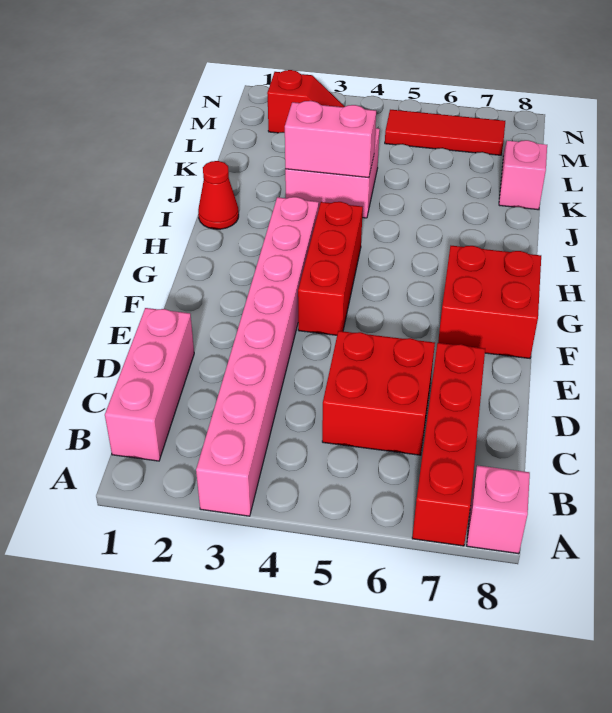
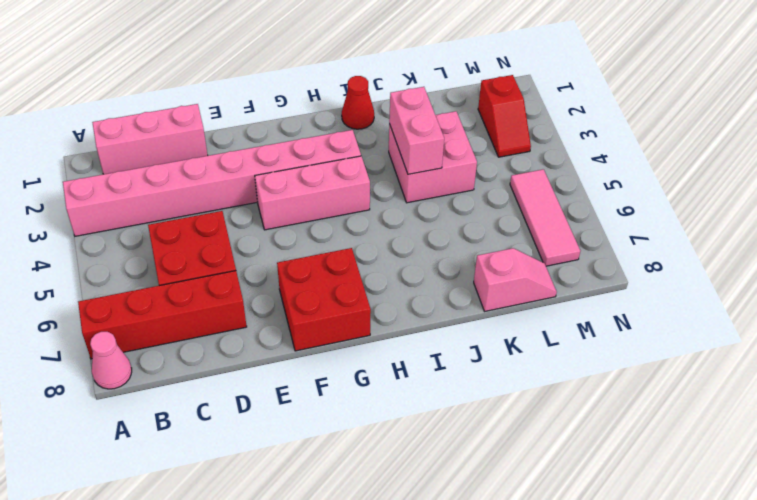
pink brick A8 level 1 -> pink cone A8 level 1
red brick F4:H4 level 1 -> pink brick F4:H4 level 1
red tile M5:M7 level 1 -> pink tile M5:M7 level 1

